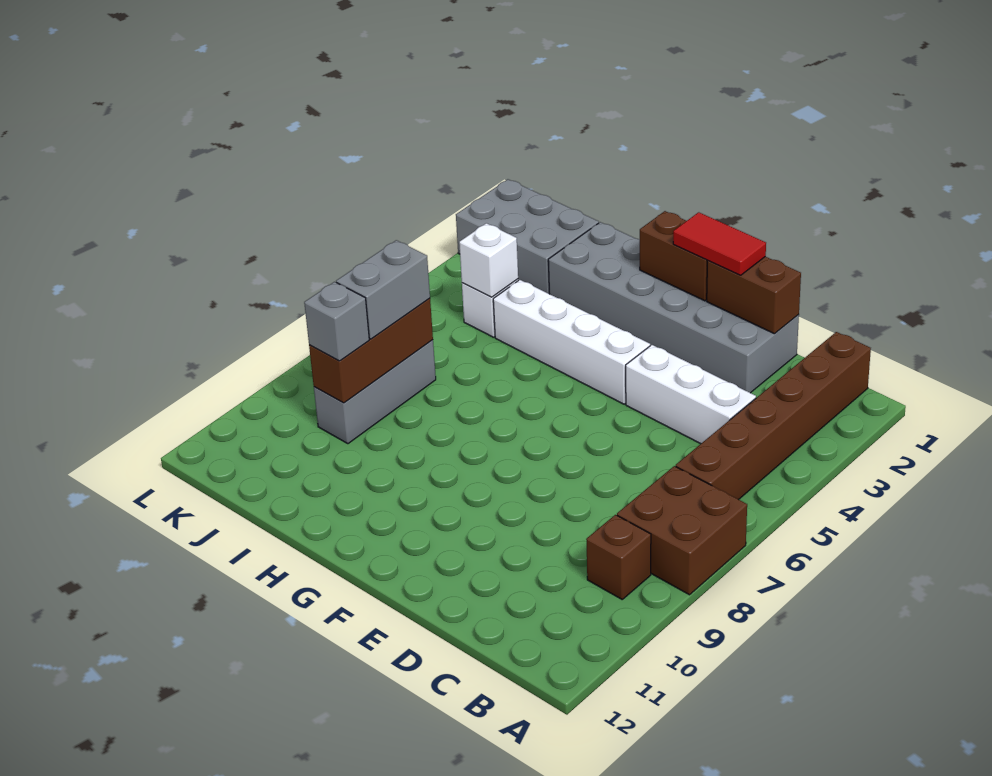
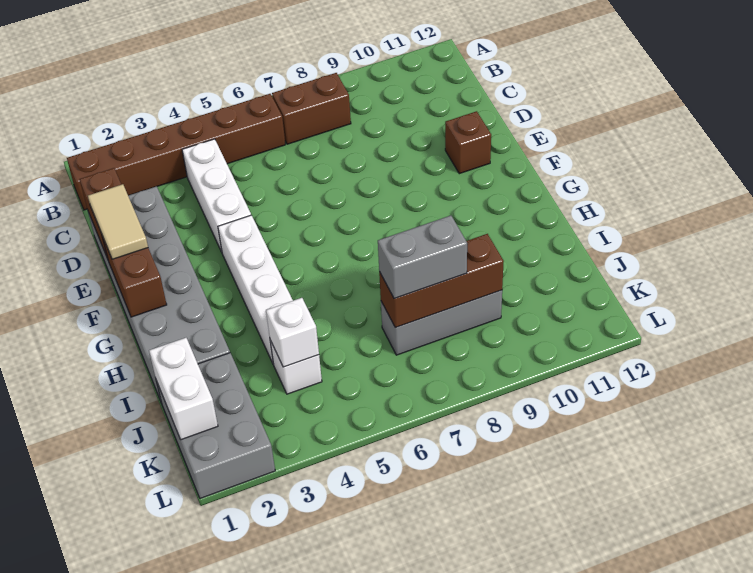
brown brick A7:B8 level 1 -> brown brick B7:B8 level 1
brown brick B9 level 1 -> brown brick E11 level 1
red tile E1:F1 level 3 -> tan tile E1:F1 level 3
none -> white brick J1:K1 level 2
grey brick J9 level 3 -> none

